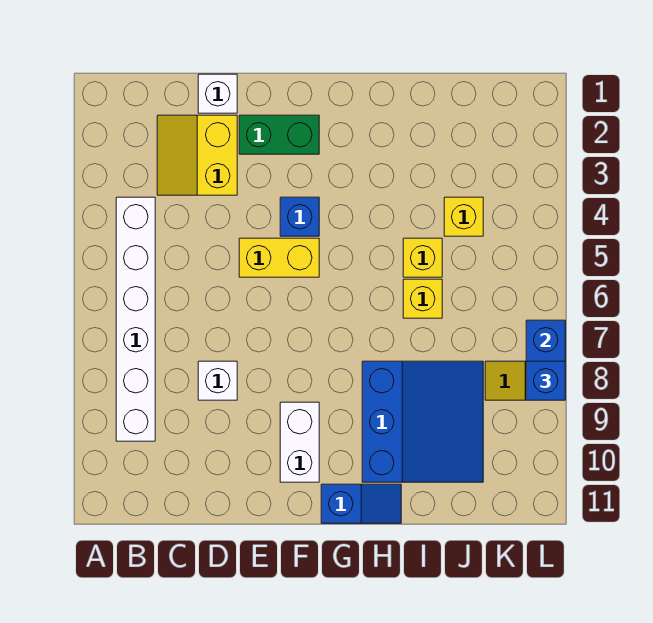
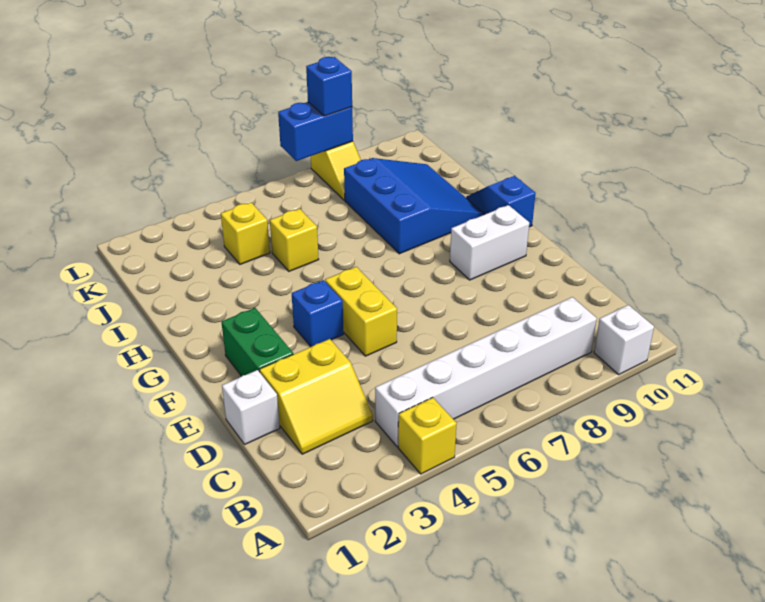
white brick D8 level 1 -> white brick A10 level 1
blue slope H8:J10 level 1 top H -> blue slope H8:J10 level 1 top 8
yellow brick I6 level 1 -> yellow brick A4 level 1

